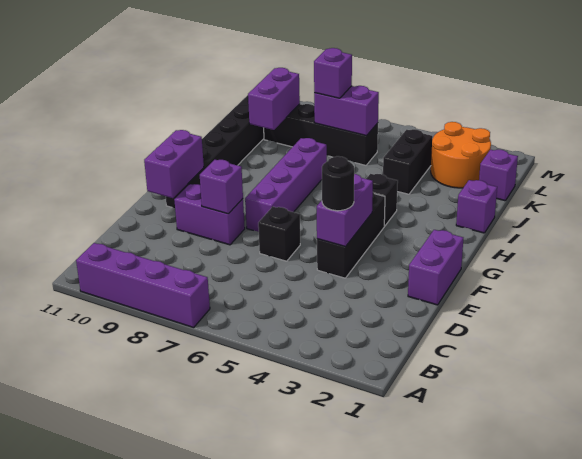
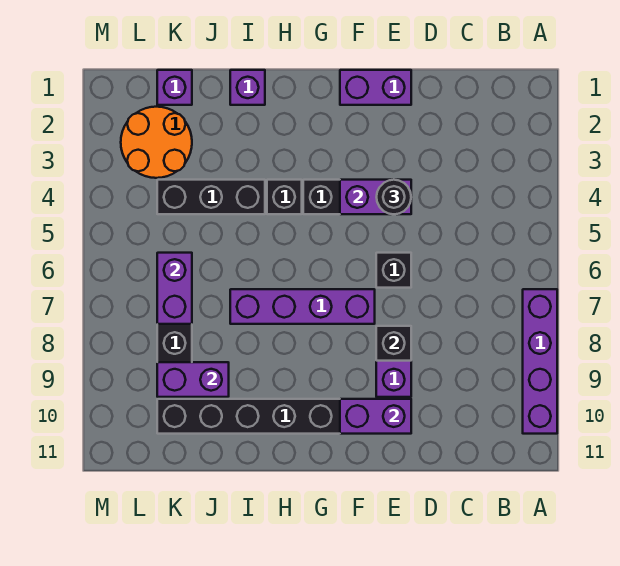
purple brick E8 level 2 -> black brick E8 level 2
black brick J4:K4 level 1 -> black brick I4:K4 level 1
purple brick K7 level 3 -> none

